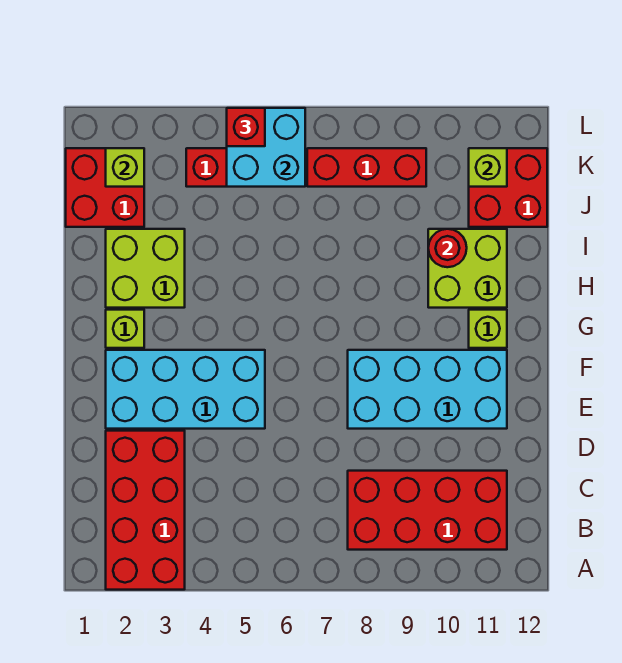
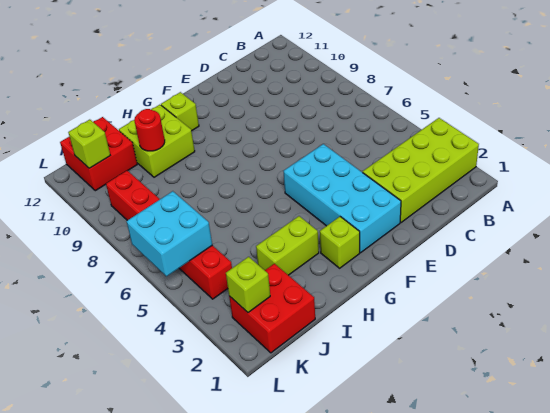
red brick A2:D3 level 1 -> lime brick A2:D3 level 1
red brick B8:C11 level 1 -> none
cyan brick E8:F11 level 1 -> none
lime brick H2:I3 level 1 -> lime brick H3:I3 level 1
red brick L5 level 3 -> none

